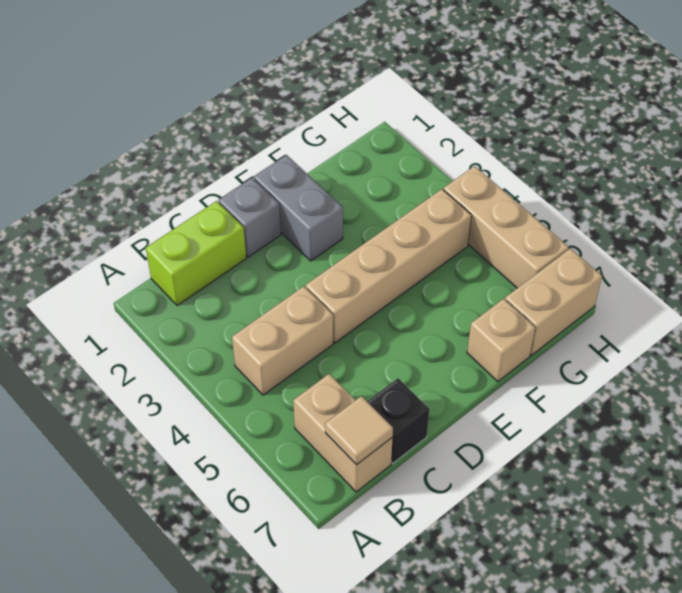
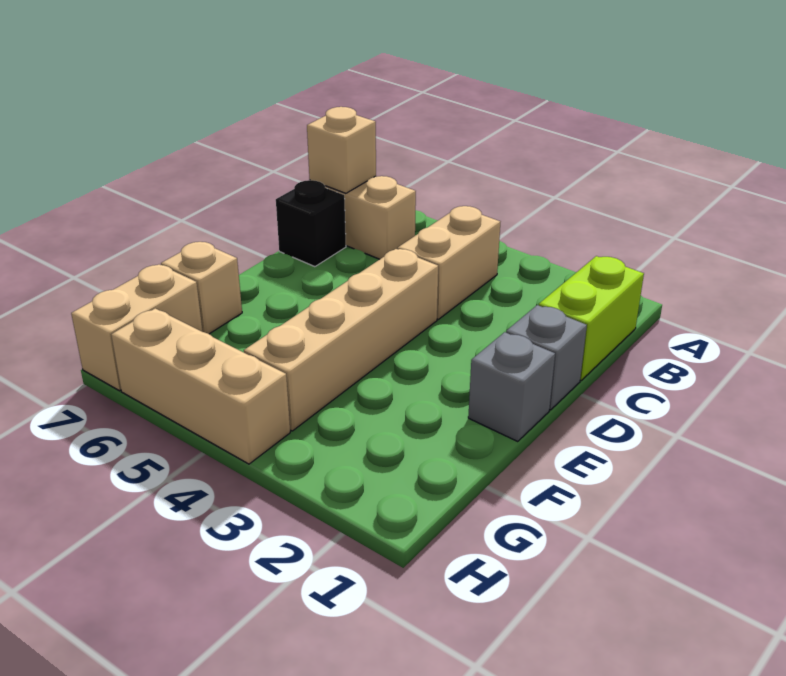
tan tile B7 level 2 -> tan brick B7 level 2
grey brick E1:E2 level 1 -> grey brick E1 level 1

